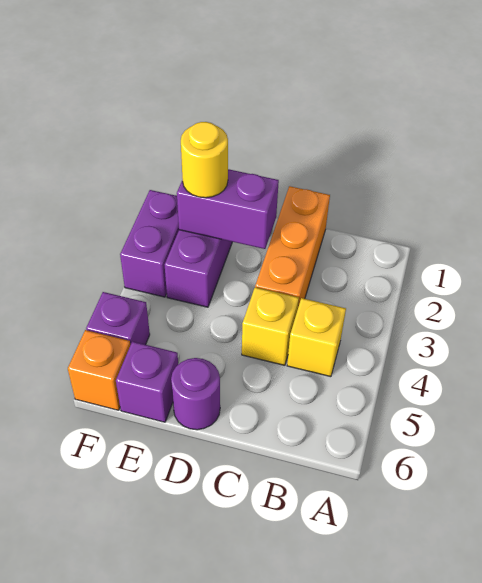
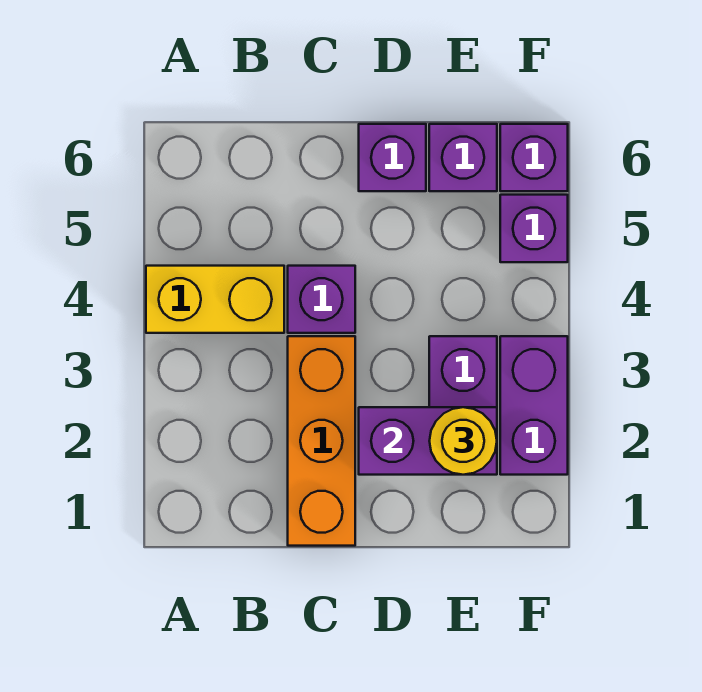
yellow brick B4 level 1 -> yellow brick A4:B4 level 1
yellow brick C4 level 1 -> purple brick C4 level 1
purple round brick D6 level 1 -> purple brick D6 level 1
orange brick F6 level 1 -> purple brick F6 level 1

